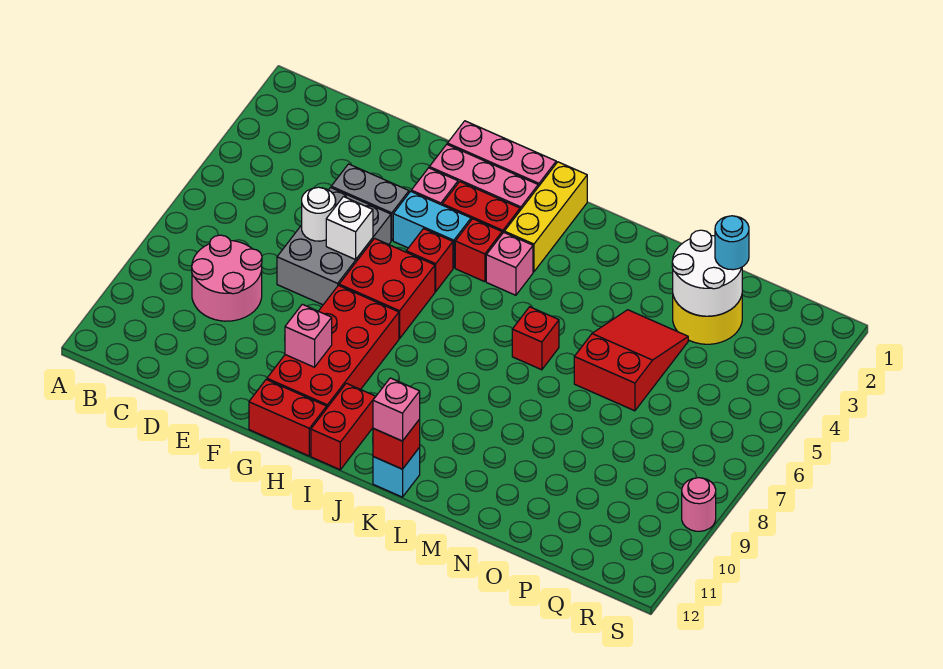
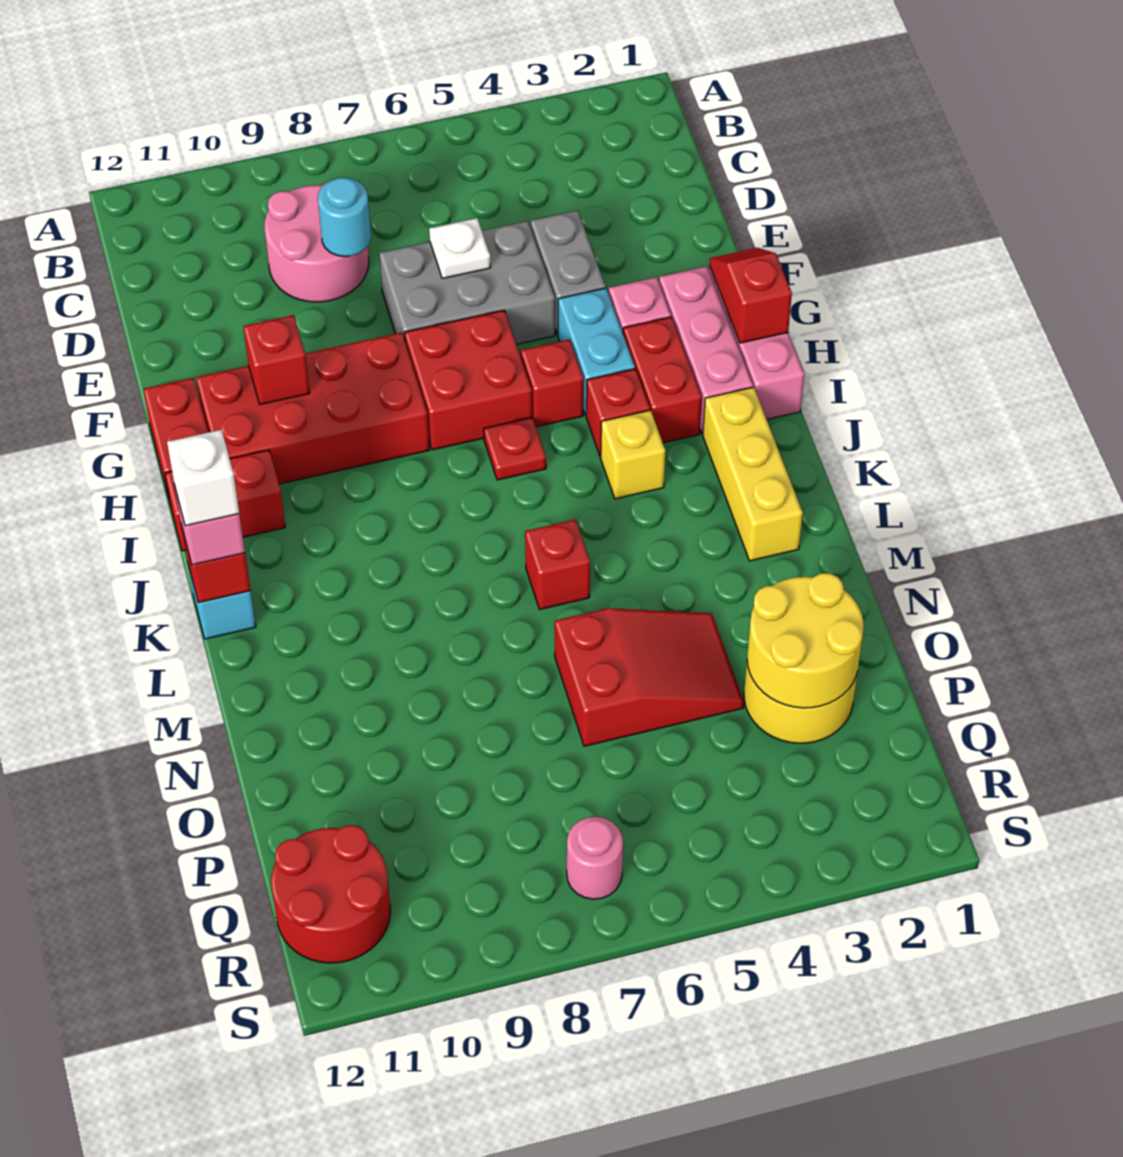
white round brick E6 level 2 -> white plate E6 level 2
white brick F6 level 2 -> white brick K12 level 4
none -> red slope G1:H1 level 2 top H
pink brick G10 level 2 -> red brick G10 level 2
none -> red plate I6 level 1
yellow brick J1:J3 level 1 -> yellow brick J2:L2 level 1
pink brick J4 level 1 -> yellow brick J4 level 1
white round brick O2:P3 level 2 -> yellow round brick O2:P3 level 2
cyan round brick P2 level 3 -> cyan round brick D8 level 2
none -> red round brick Q11:R12 level 1
pink round brick S9 level 1 -> pink round brick R7 level 1

